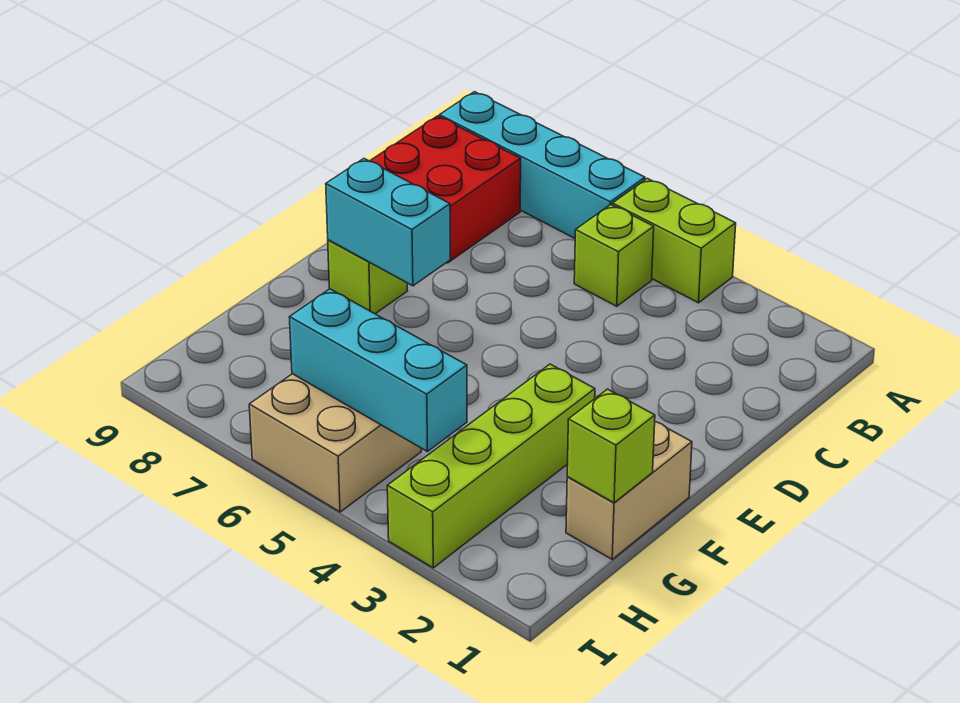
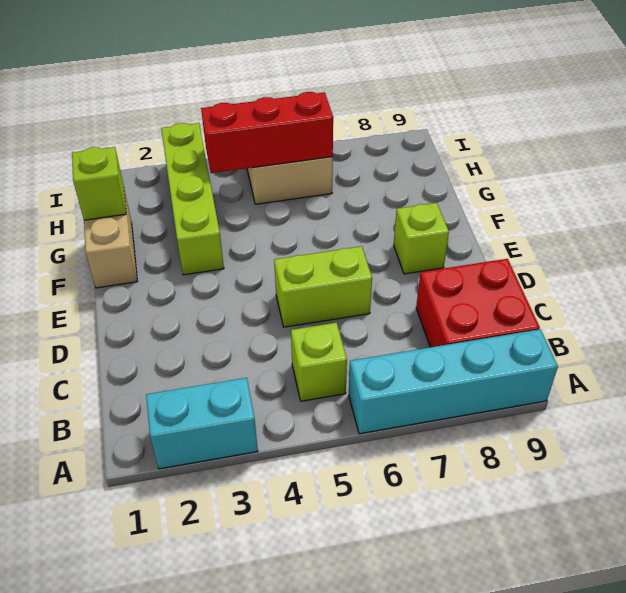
lime brick A4:A5 level 1 -> lime brick D5:D6 level 1
cyan brick E7:E8 level 2 -> cyan brick A2:A3 level 1
cyan brick H4:H6 level 2 -> red brick H4:H6 level 2

